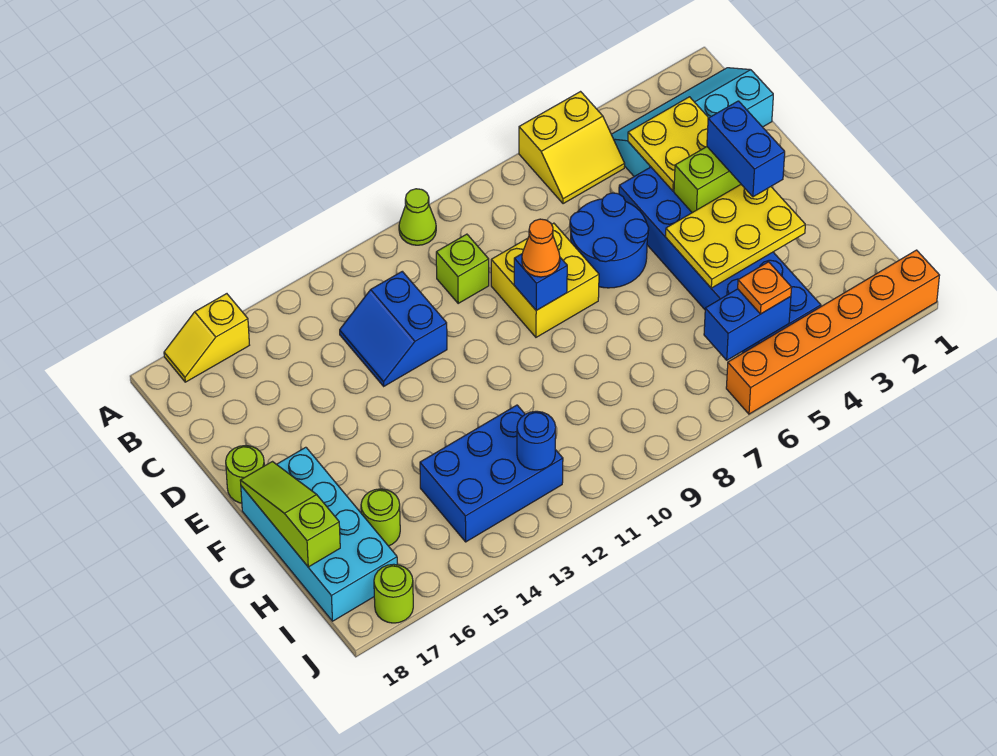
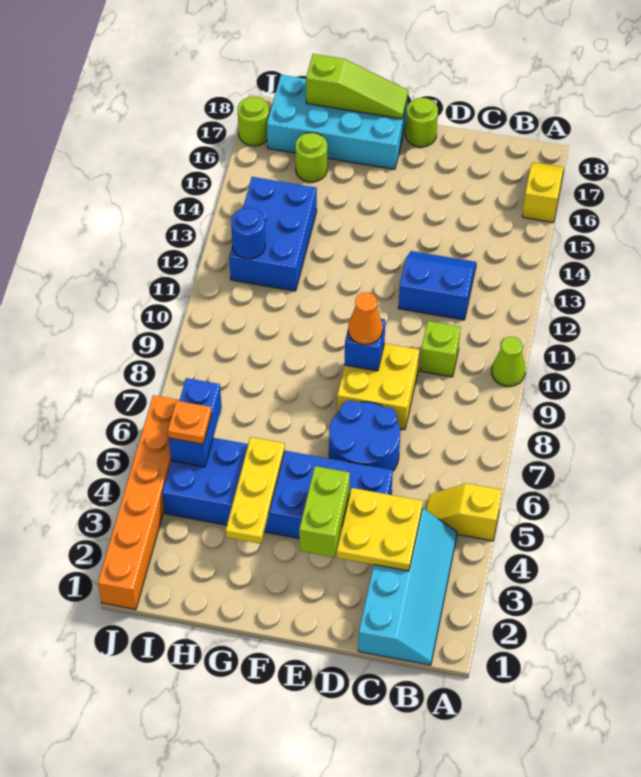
yellow slope A5:B6 level 1 top A -> yellow slope A5:B5 level 1 top A
blue brick E3:F3 level 3 -> none
yellow plate F3:G5 level 2 -> yellow plate G3:G5 level 2

